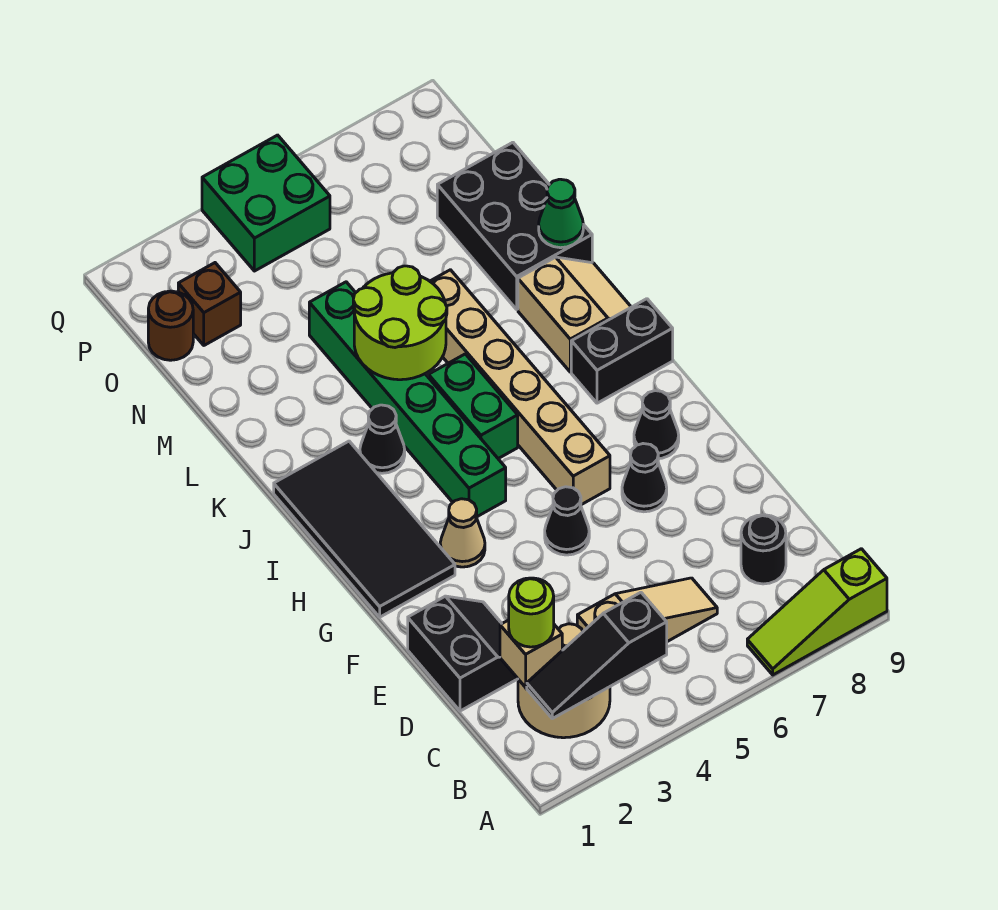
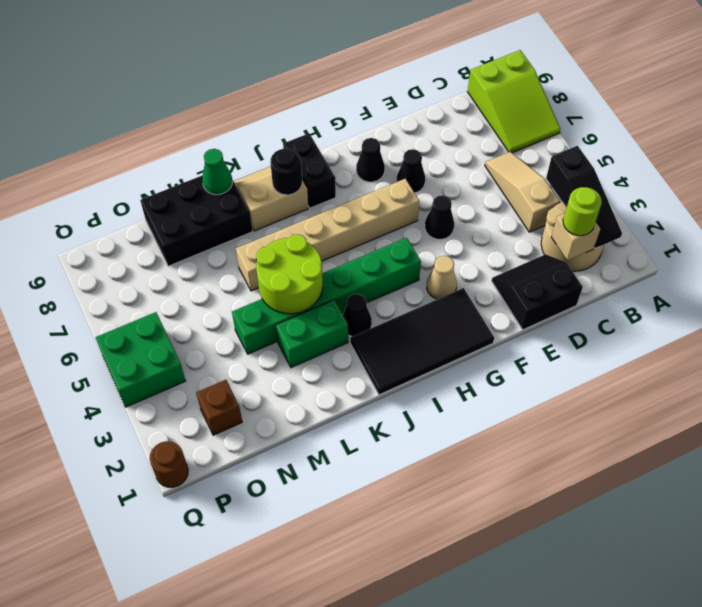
lime slope A7:A9 level 1 top 9 -> lime slope A7:B9 level 1 top 9
black round brick C8 level 1 -> black round brick J8 level 2
green brick I5:J5 level 1 -> green brick K3:L3 level 1
brown round brick O1 level 1 -> brown round brick Q1 level 1

